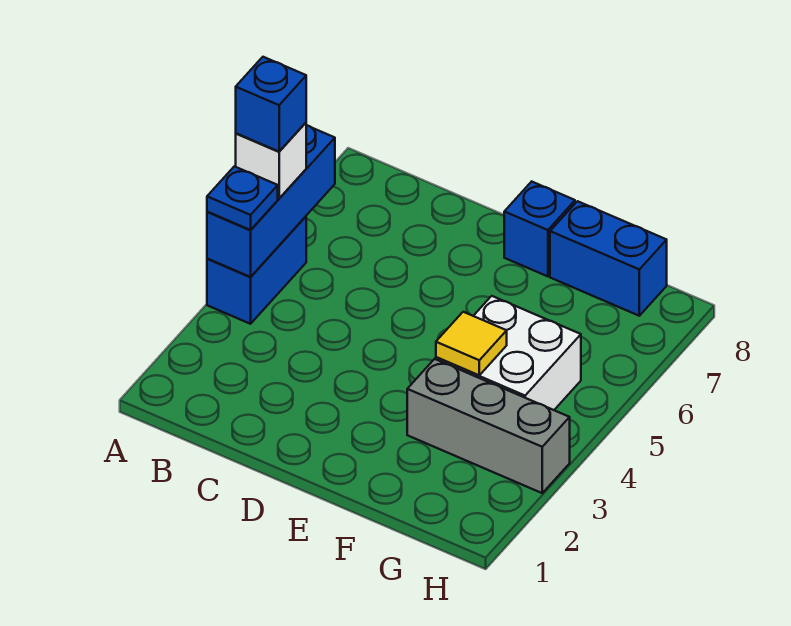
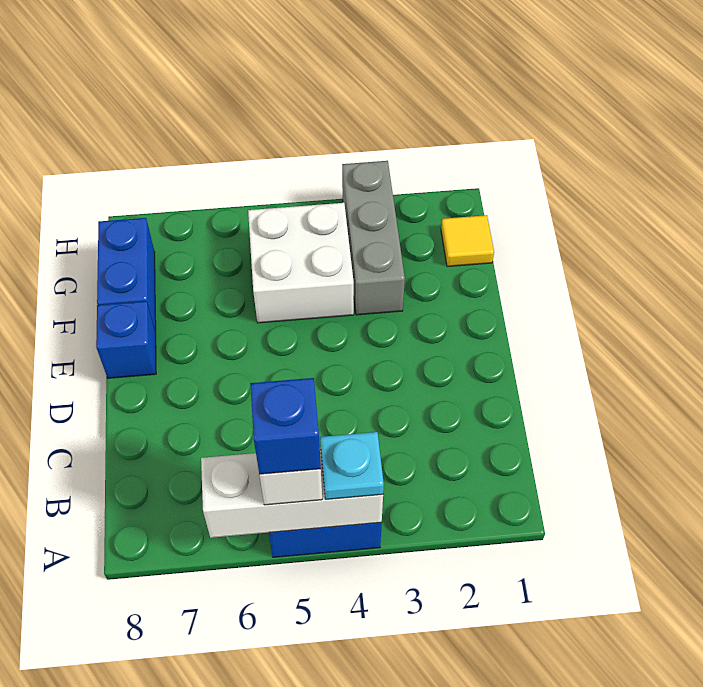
blue brick A4:A6 level 2 -> white brick A4:A6 level 2
blue plate A4 level 3 -> cyan plate A4 level 3
yellow tile F4 level 2 -> yellow tile G1 level 1

